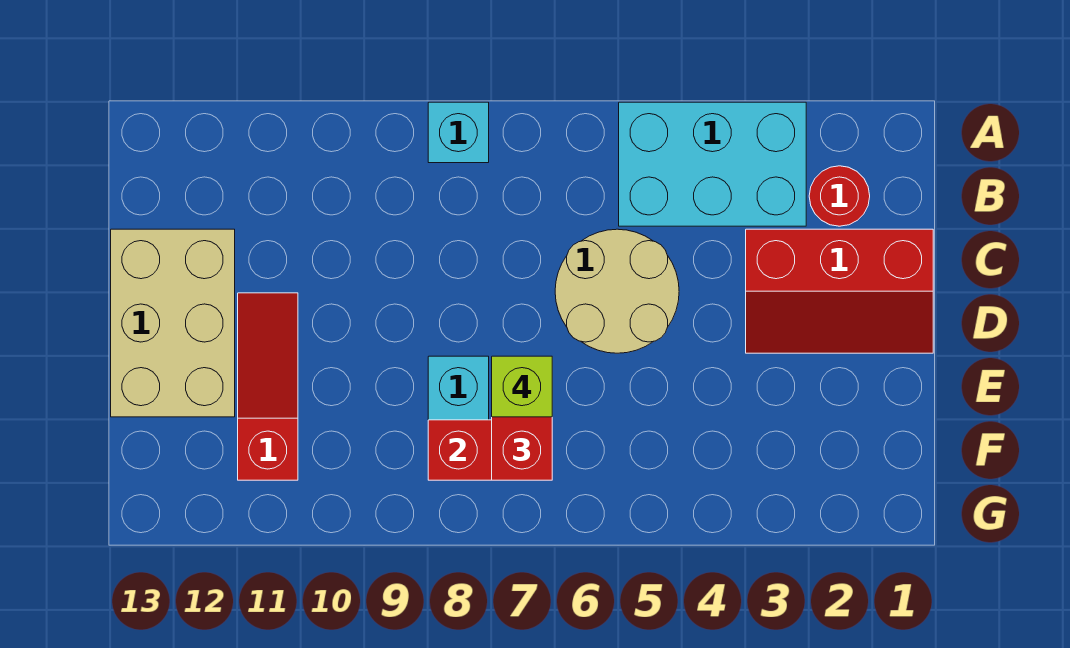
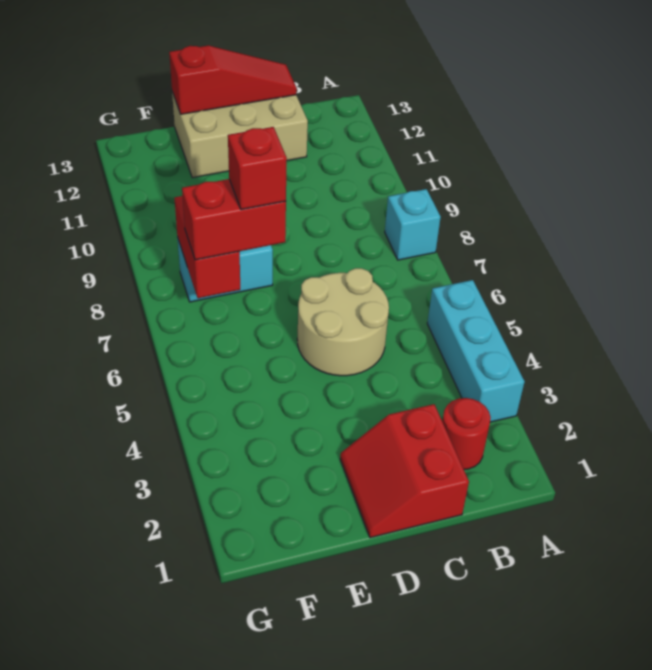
cyan brick A3:B5 level 1 -> cyan brick A3:A5 level 1
red slope C1:D3 level 1 top C -> red slope C1:D2 level 1 top C
red slope D11:F11 level 1 top F -> red slope C13:E13 level 2 top E
lime brick E7 level 4 -> red brick E7 level 4

